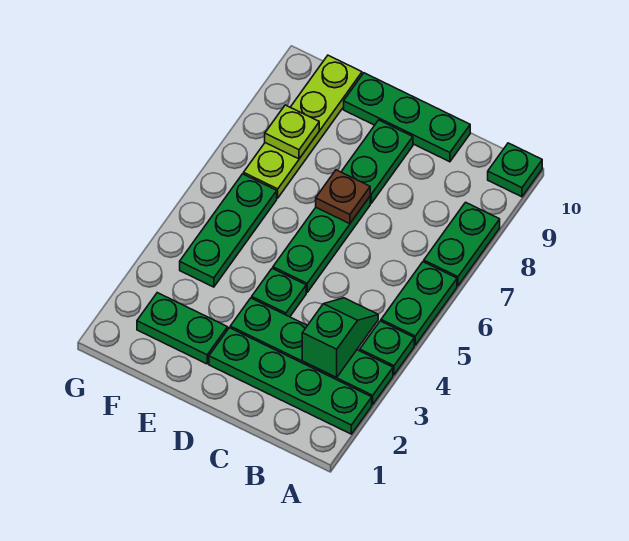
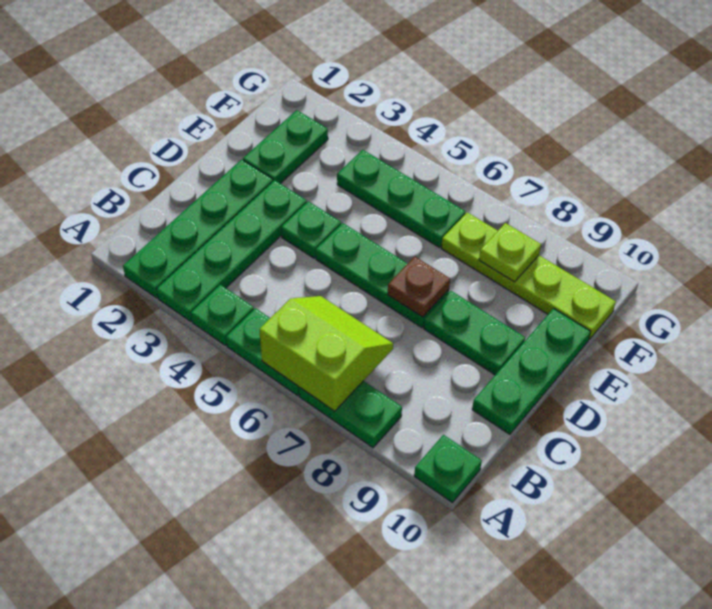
none -> lime slope A6:B7 level 2 top A
green slope B3:B4 level 2 top 3 -> none

